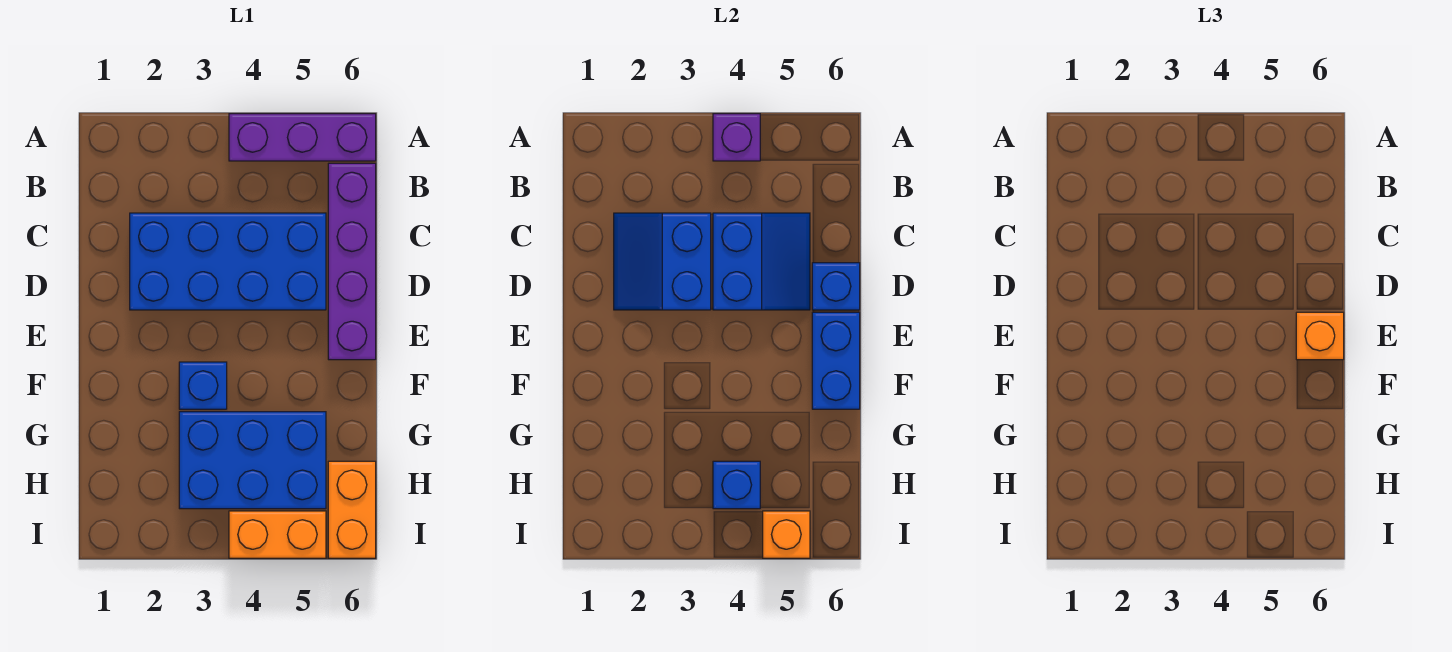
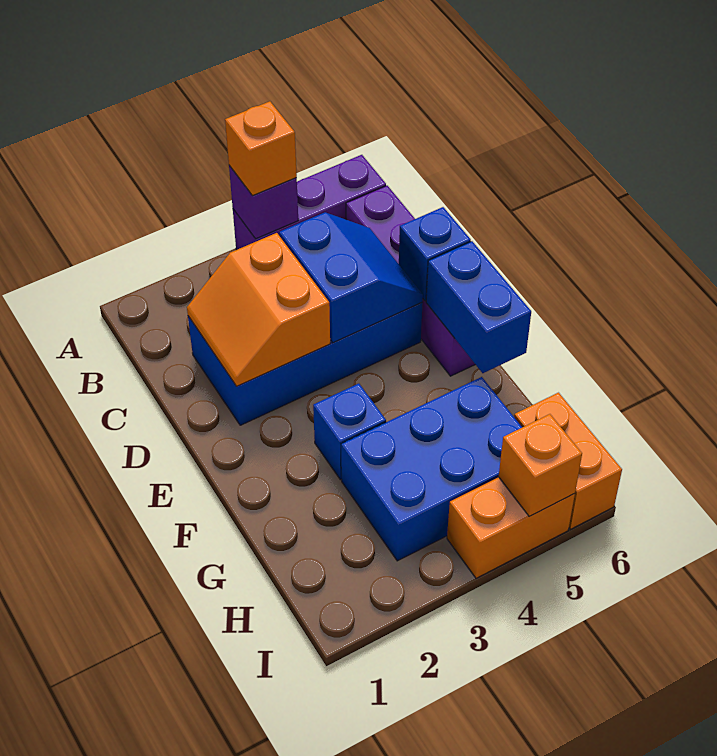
blue slope C2:D3 level 2 top 3 -> orange slope C2:D3 level 2 top 3
orange brick E6 level 3 -> orange brick A4 level 3
blue brick H4 level 2 -> none

